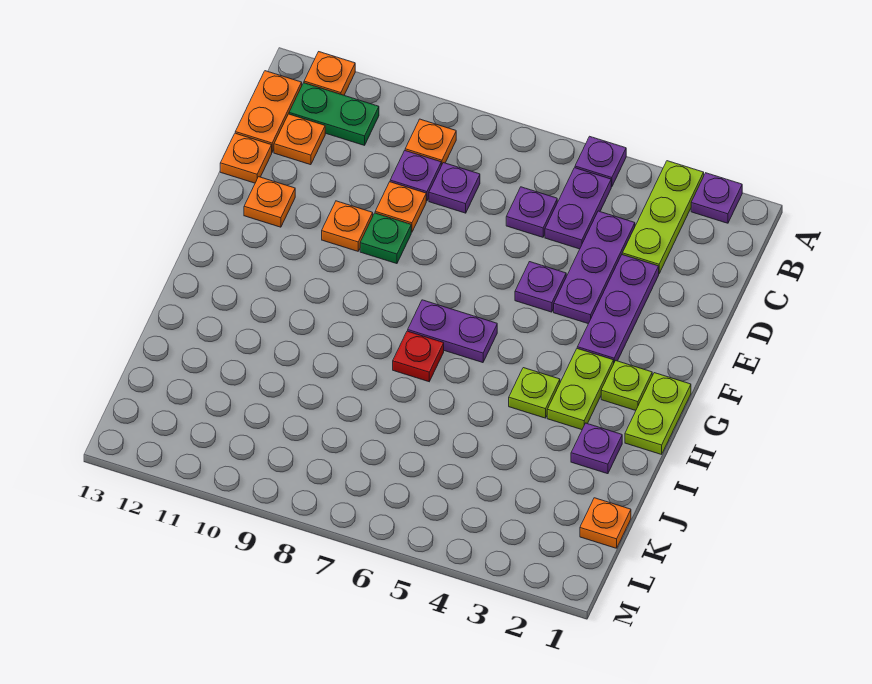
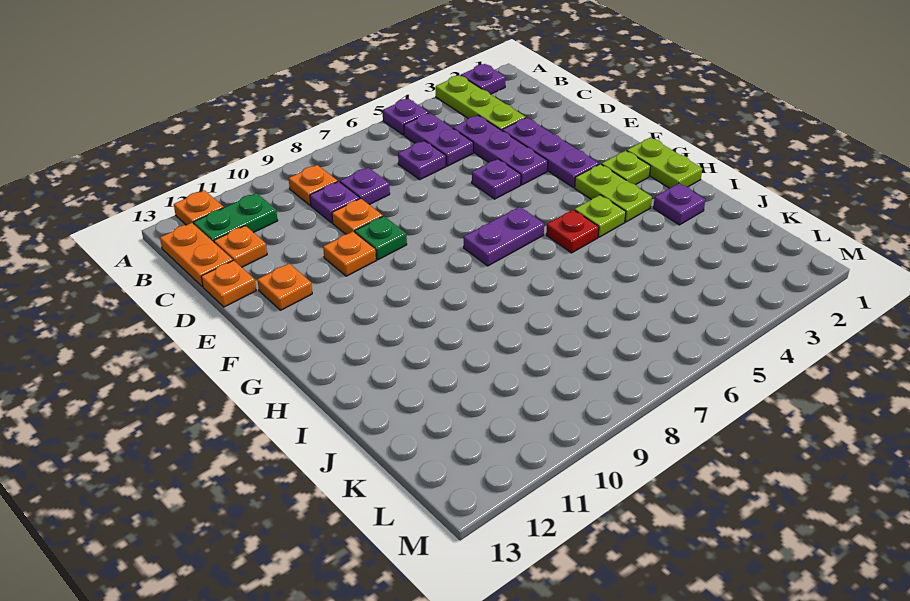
red plate H7 level 1 -> red plate H5 level 1
orange plate K1 level 1 -> none

